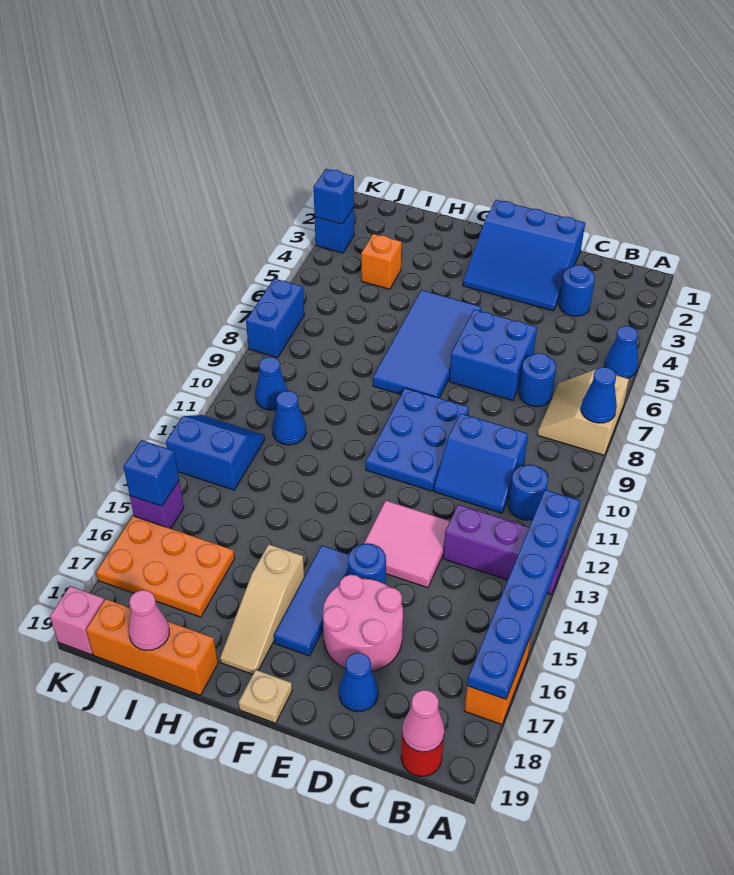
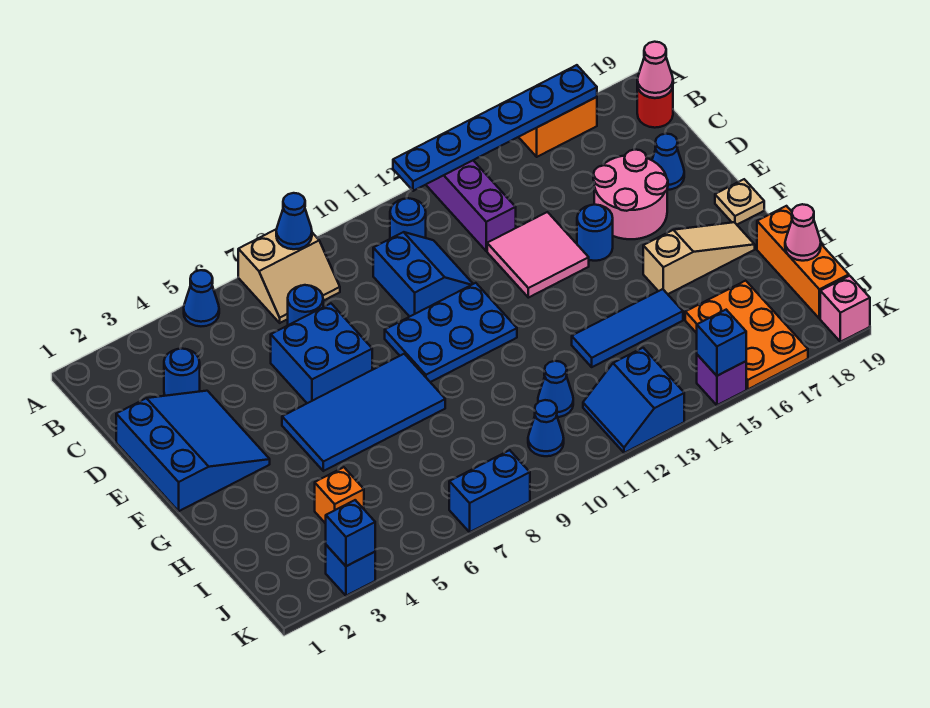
blue tile F15:F17 level 1 -> blue tile H13:H15 level 1

